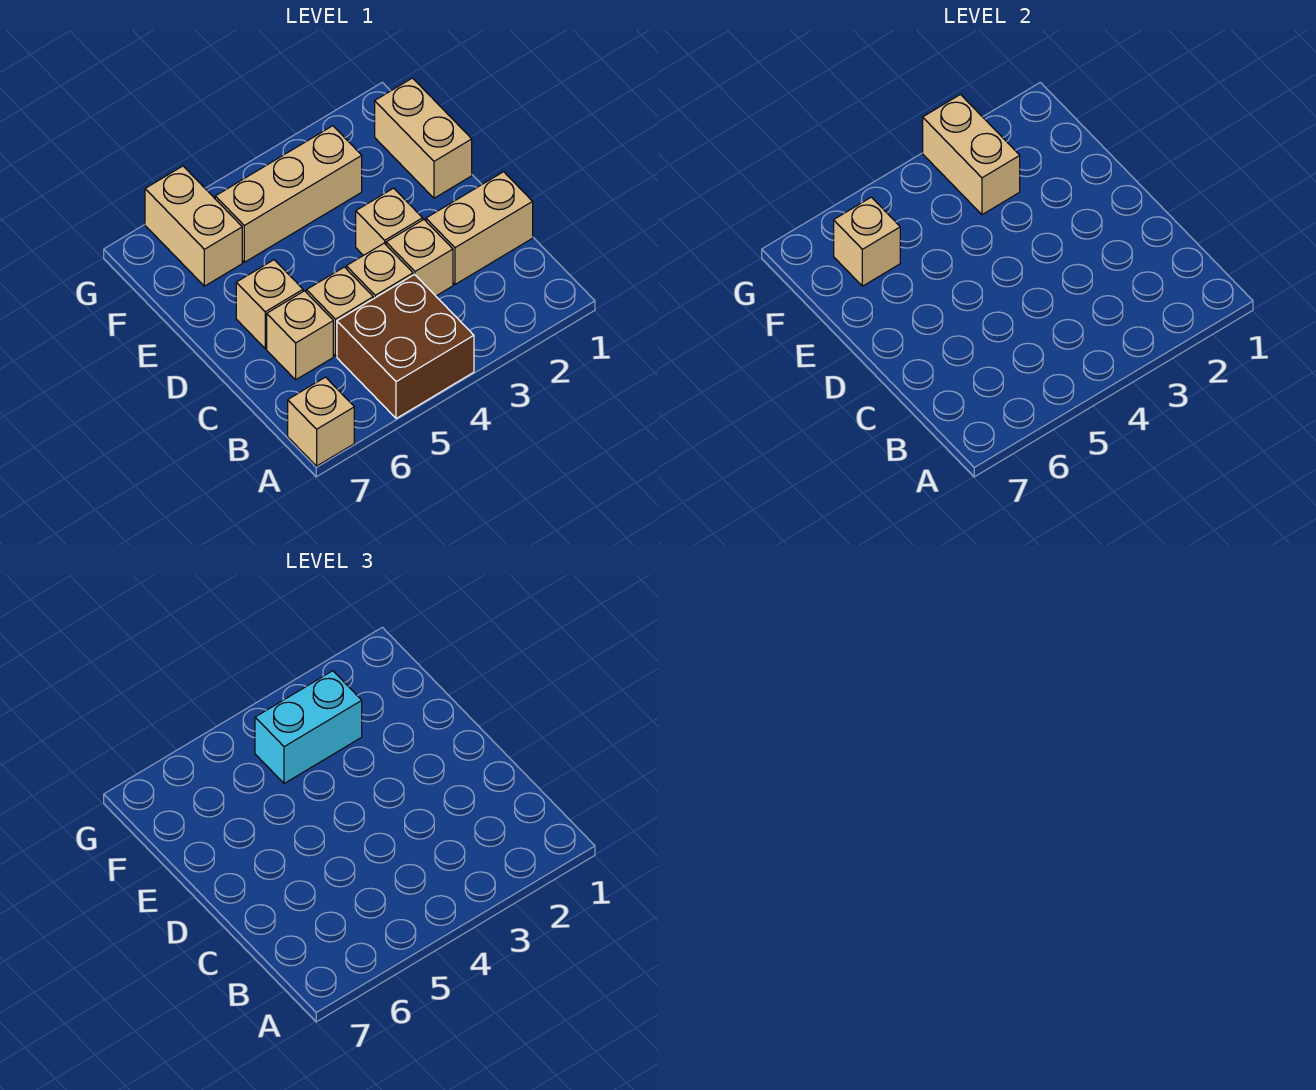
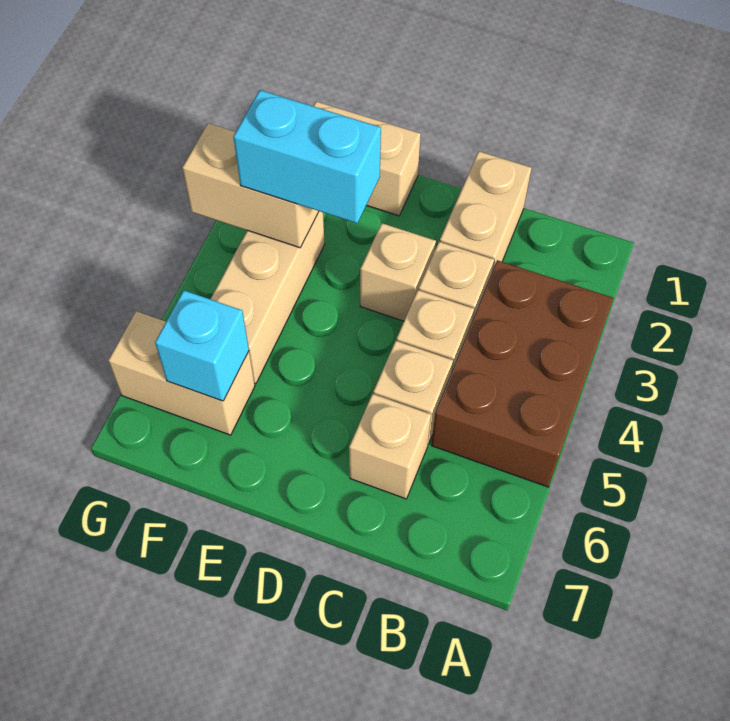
brown brick A4:B5 level 1 -> brown brick A3:B5 level 1
tan brick A7 level 1 -> none
tan brick D6 level 1 -> none
cyan brick F3:F4 level 3 -> cyan brick E3:F3 level 3
tan brick F6 level 2 -> cyan brick F6 level 2

